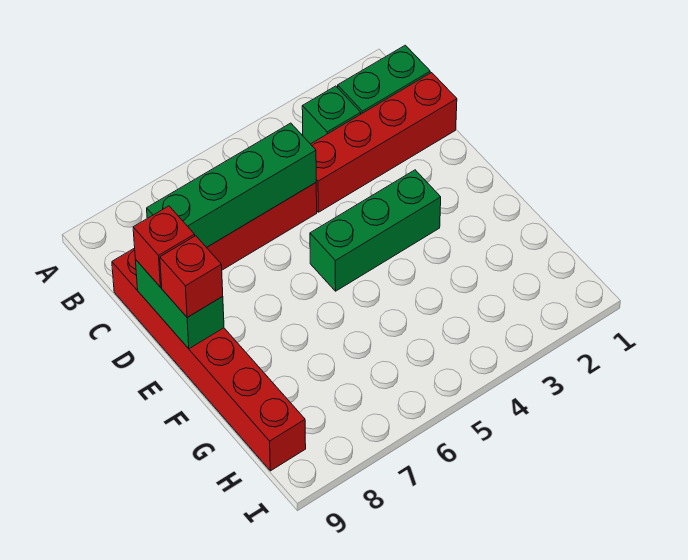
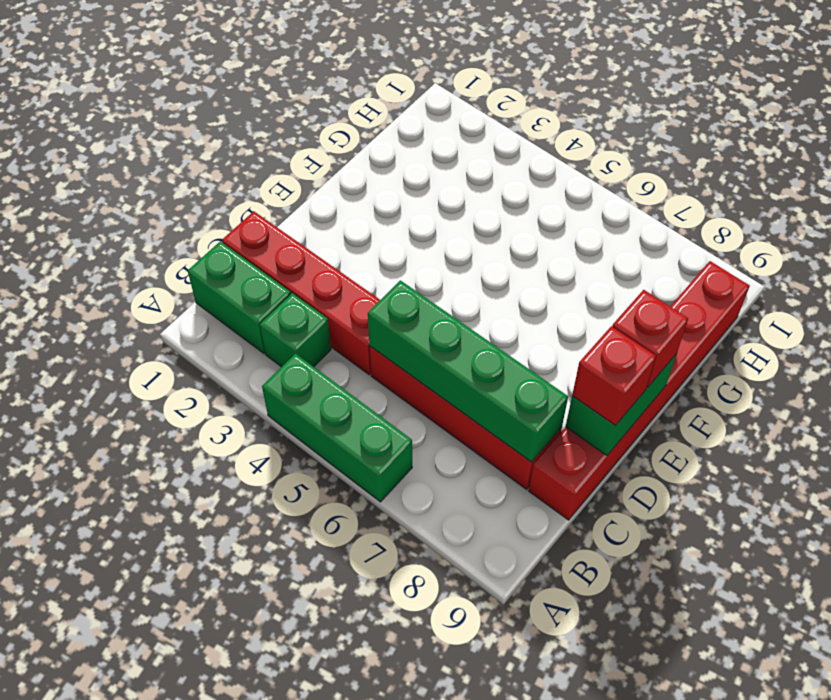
green brick E3:E5 level 1 -> green brick A4:A6 level 1

